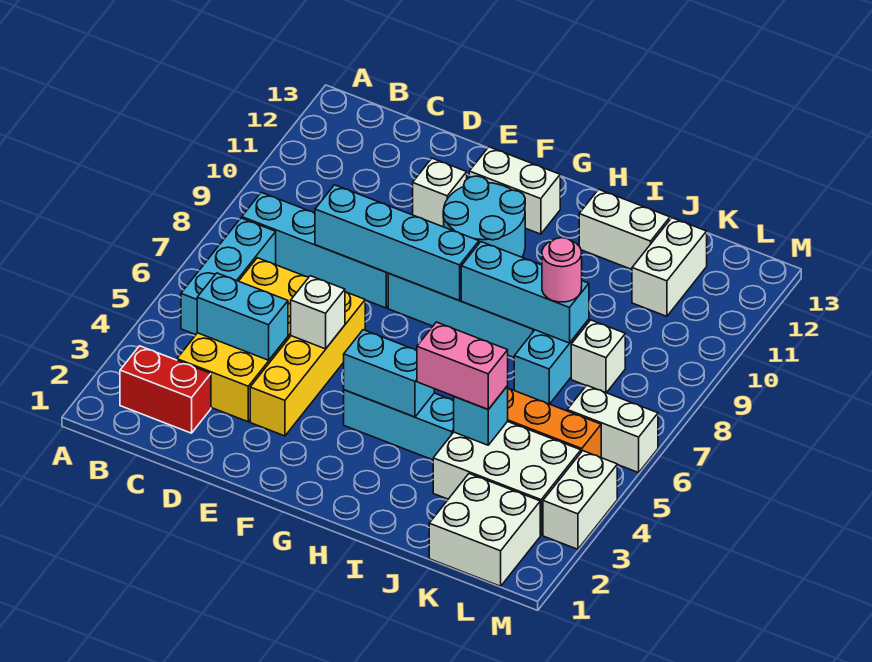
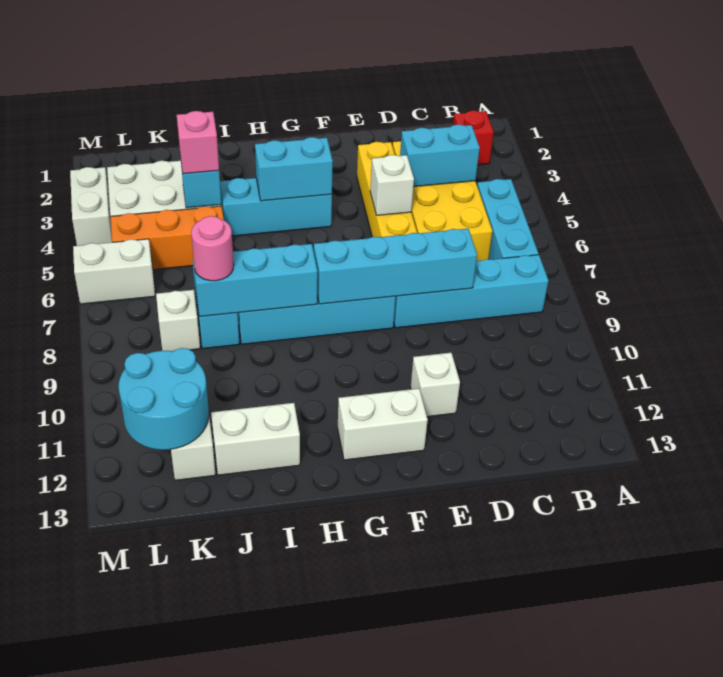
red brick B2:C2 level 1 -> red brick B2 level 1
cyan round brick F10:G11 level 1 -> cyan round brick K11:L12 level 2
pink brick I4:J4 level 3 -> pink brick J4 level 3
white brick K1:L2 level 1 -> none

